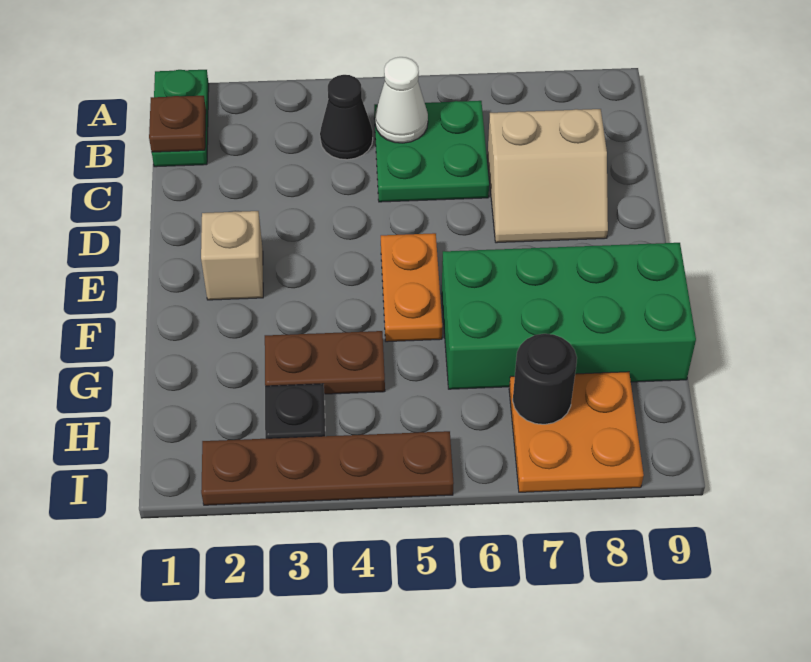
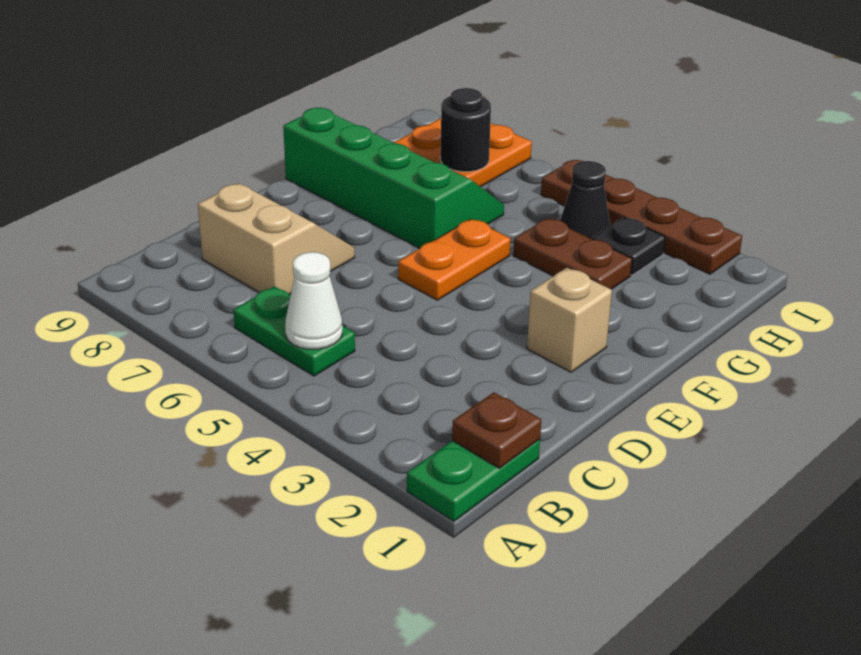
black cone B4 level 1 -> black cone H4 level 1
green plate B5:C6 level 1 -> green plate B5:B6 level 1
green brick F6:G9 level 1 -> green slope F6:G9 level 1 top F

